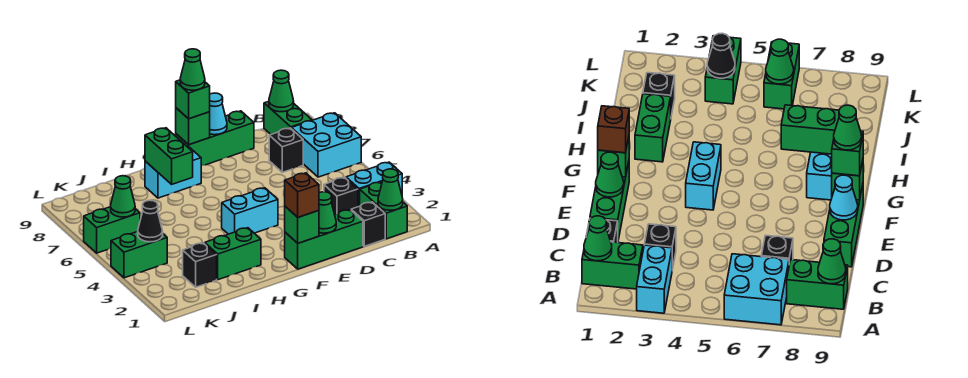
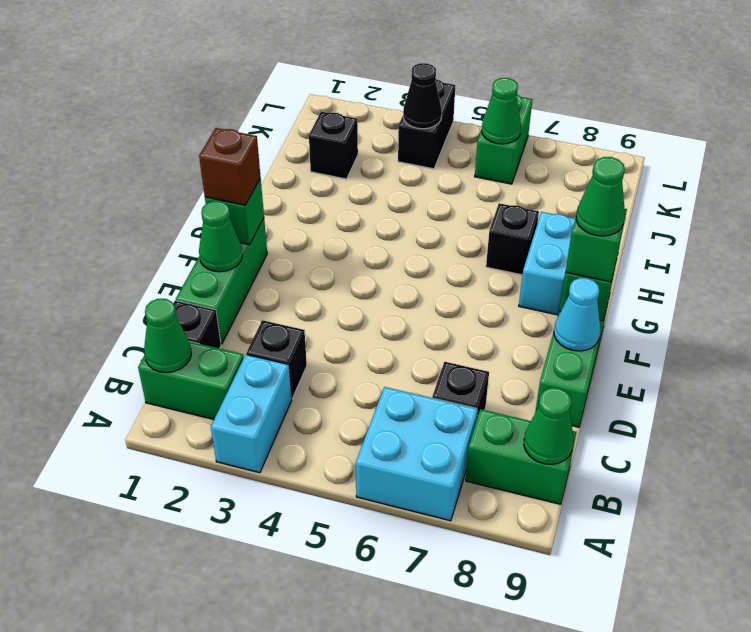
cyan brick F4:G4 level 1 -> none
green brick H2:I2 level 1 -> none
none -> black brick H7 level 1
green brick H7:H8 level 2 -> none
green brick K4:L4 level 1 -> black brick K4:L4 level 1

